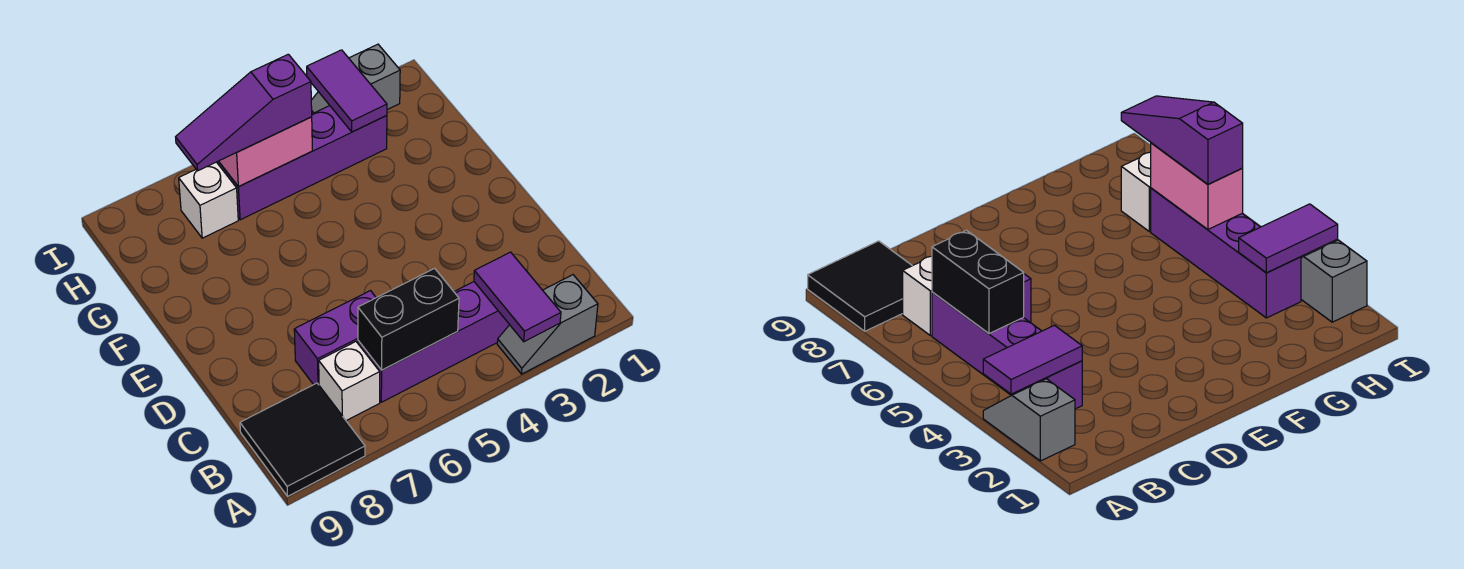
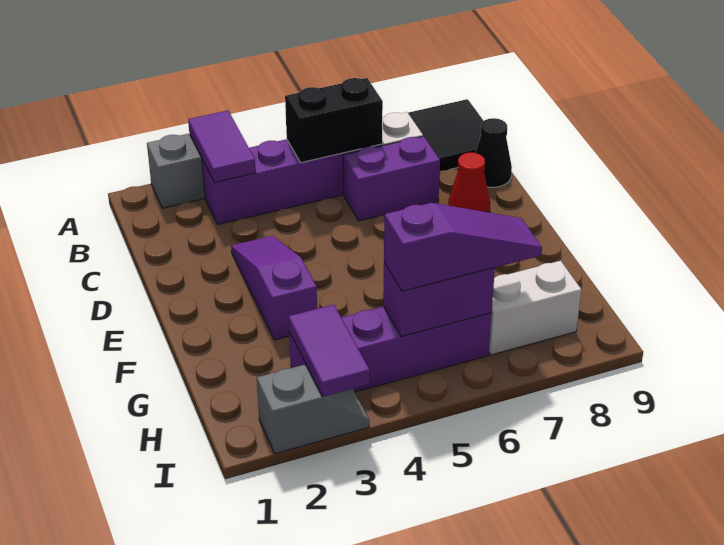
none -> black cone C9 level 1
none -> purple slope D3:F3 level 1 top F
none -> red cone D8 level 1
pink brick H5:H6 level 2 -> purple brick H5:H6 level 2
white brick H7 level 1 -> white brick H7:H8 level 1

